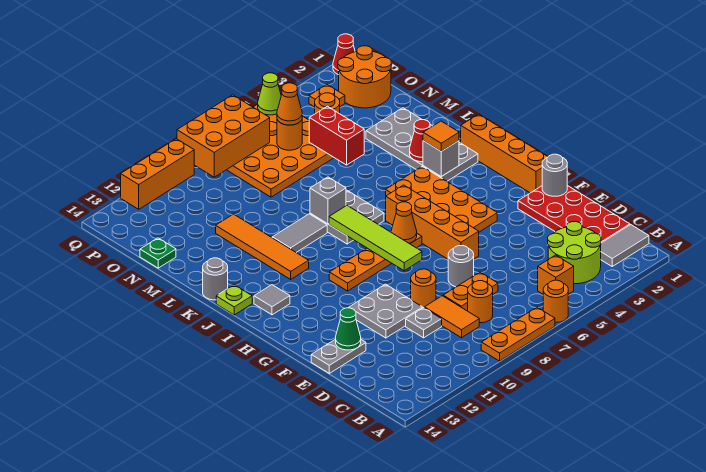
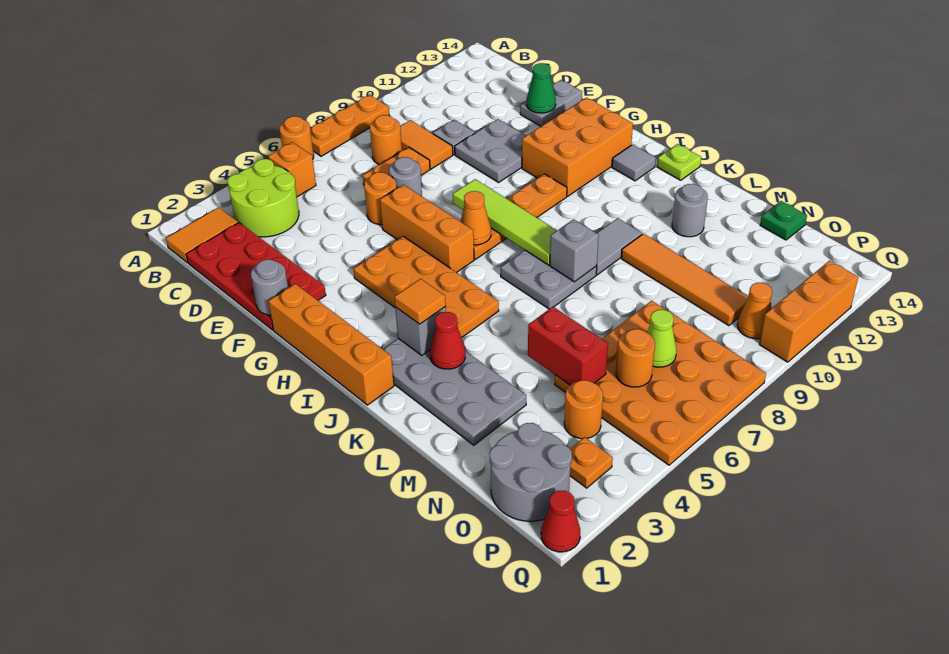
grey tile B1:B2 level 1 -> orange tile B1:B2 level 1
orange round brick E9 level 1 -> orange round brick E6 level 1
orange brick F6:I6 level 1 -> orange brick F6:H6 level 1
orange tile J11:M11 level 1 -> orange tile L10:O10 level 1
grey round brick K14 level 1 -> grey round brick L12 level 1
orange round brick O1:P2 level 1 -> grey round brick O1:P2 level 1
orange cone O6 level 3 -> orange cone P10 level 1
orange brick P7:Q9 level 2 -> orange brick G11:H13 level 1
lime cone Q5 level 2 -> lime cone O7 level 2

